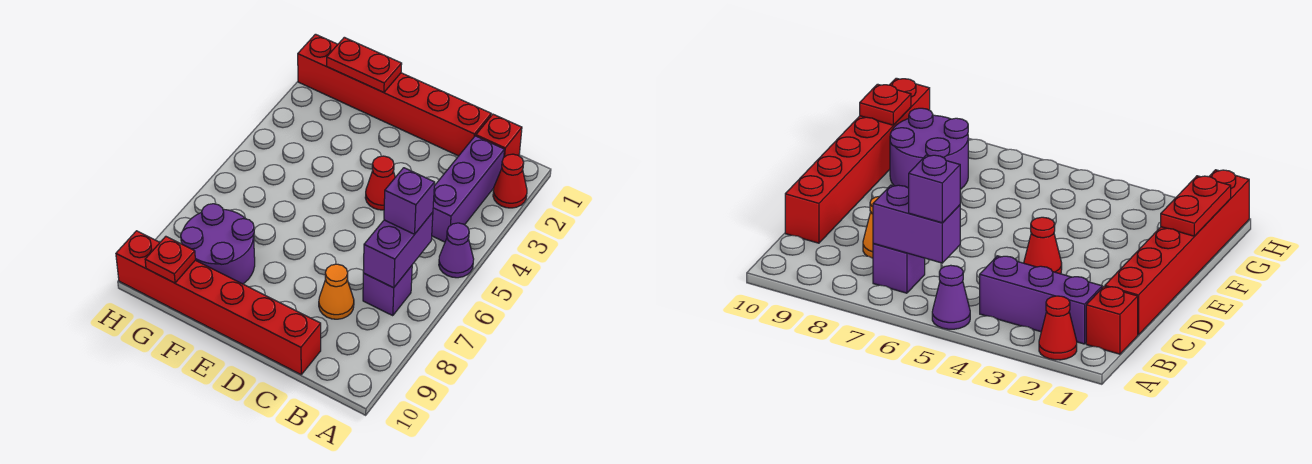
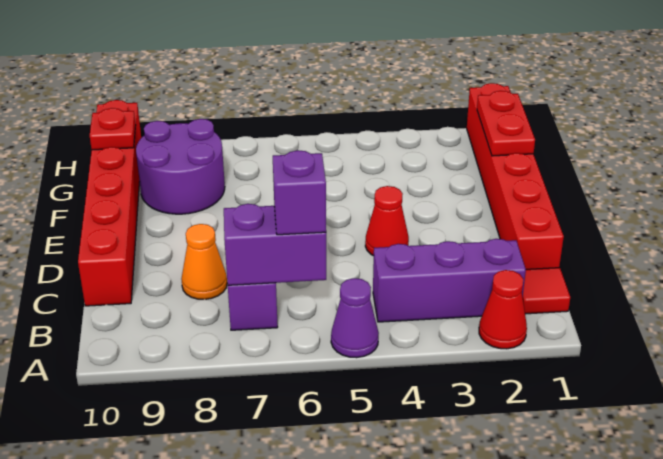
red brick B1 level 1 -> red tile B1 level 1

